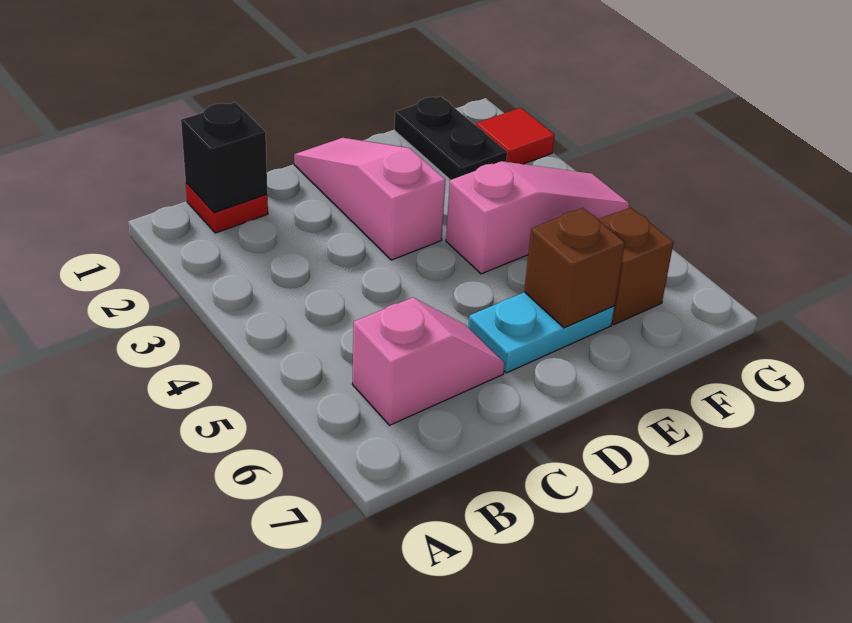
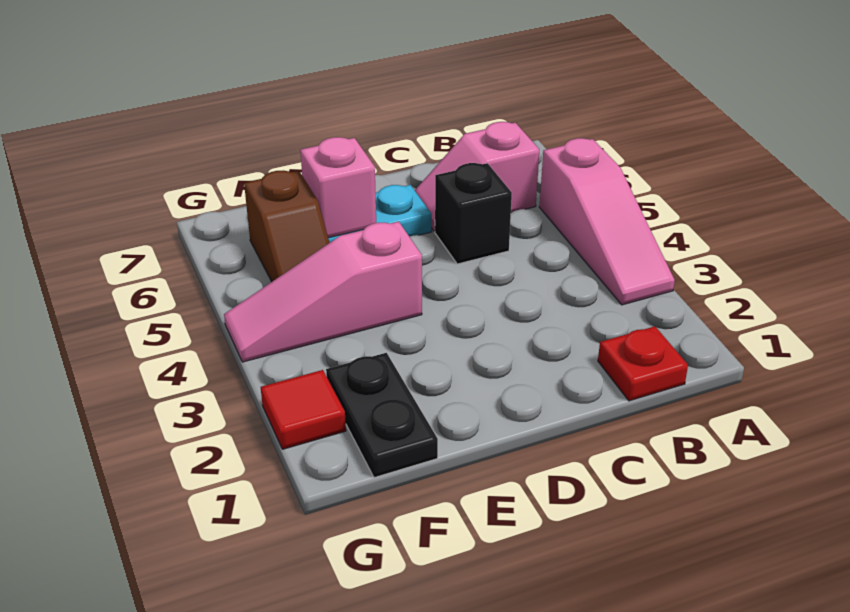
black brick B1 level 2 -> black brick C5 level 1
pink slope D1:D3 level 1 top 3 -> pink slope A3:A5 level 1 top 5
brown brick E6 level 2 -> pink brick E6 level 2

